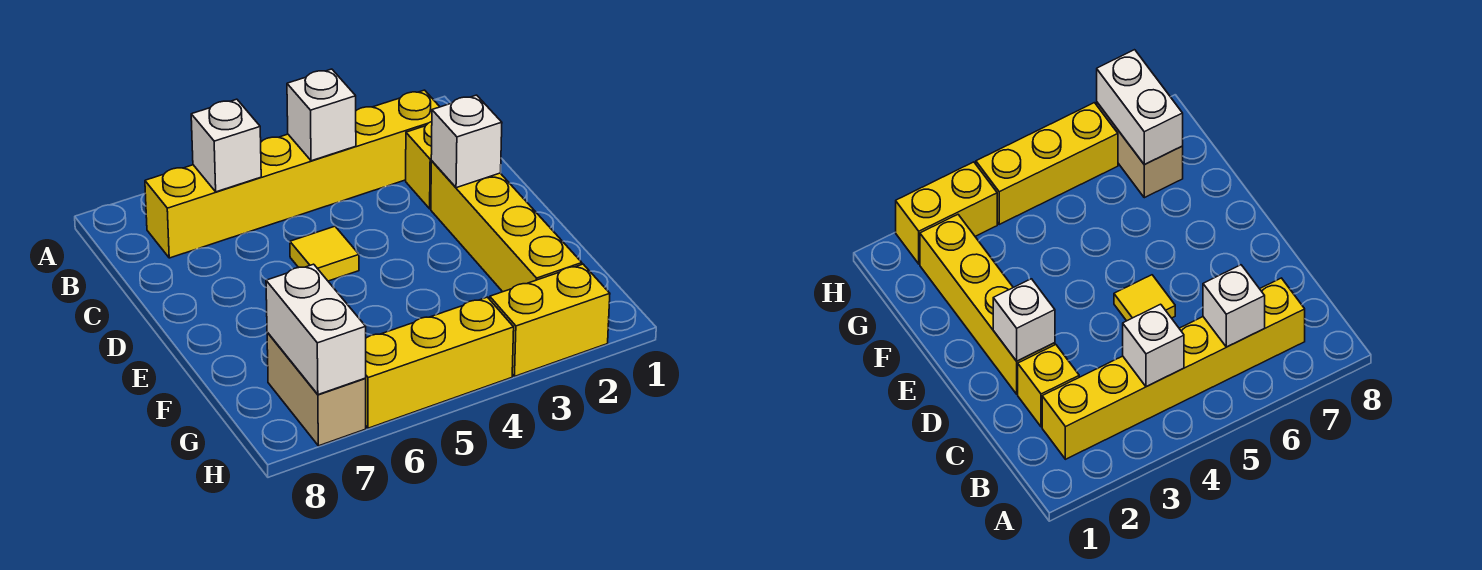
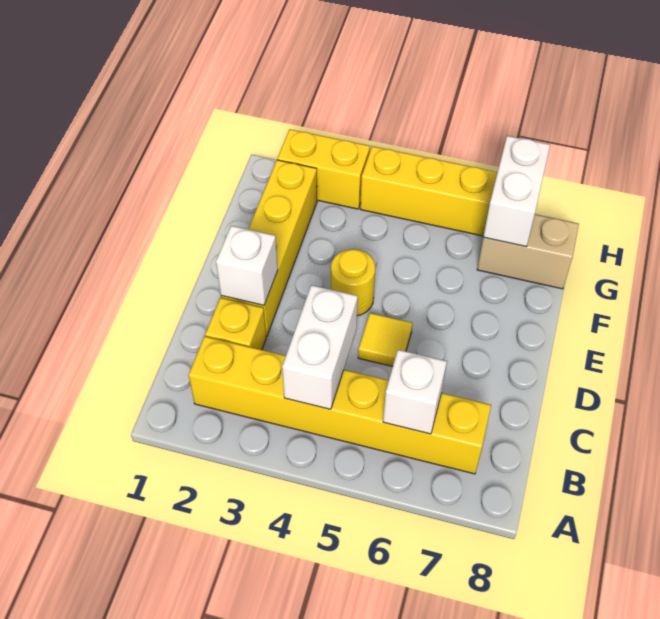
white brick B4 level 2 -> white brick B4:C4 level 2
none -> yellow round brick E4 level 1
tan brick G7:H7 level 1 -> tan brick G7:G8 level 1

